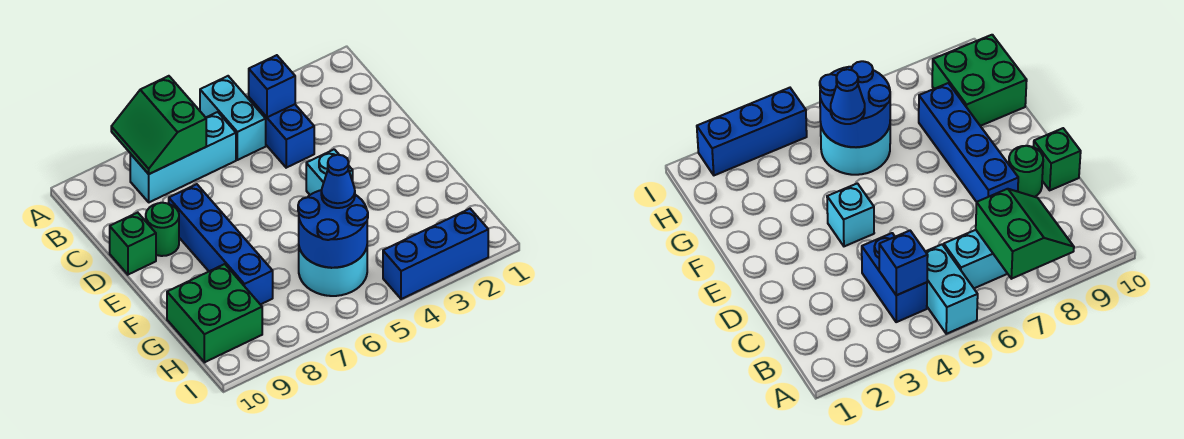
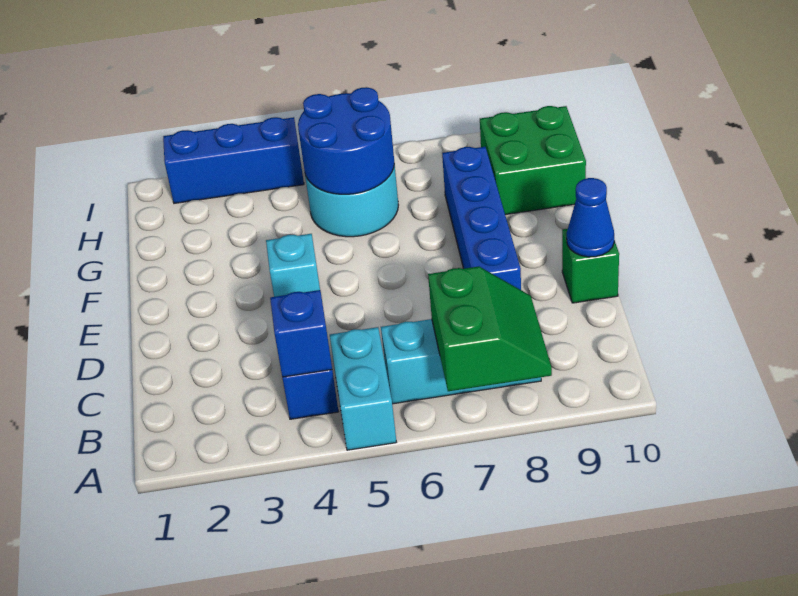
green round brick D9 level 1 -> none
blue cone G5 level 3 -> blue cone D10 level 2

